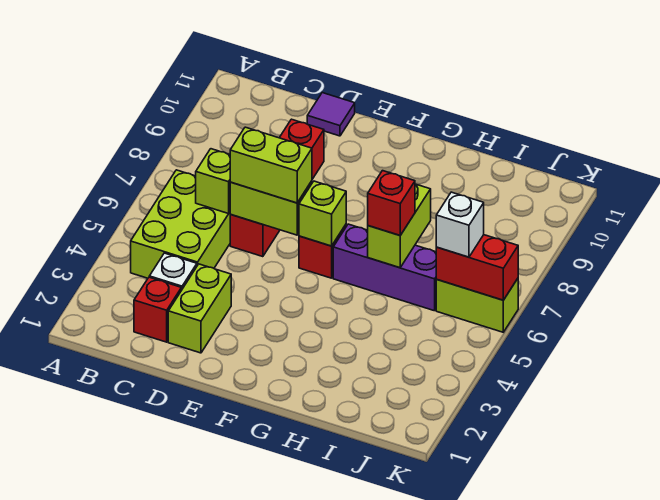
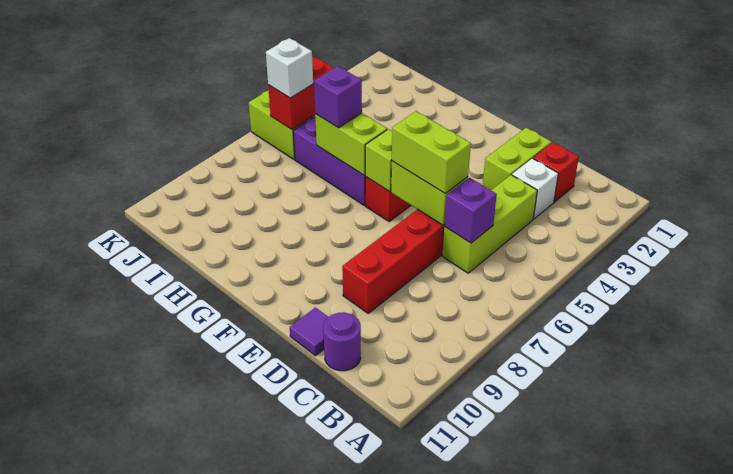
lime brick B4:C6 level 1 -> lime brick C4:C6 level 1
lime brick C6 level 2 -> purple brick C6 level 2
none -> purple round brick C11 level 1
lime brick H6:H7 level 2 -> lime brick G6:H6 level 2
red brick H6 level 3 -> purple brick H6 level 3
red brick J6:K6 level 2 -> red brick J5:J6 level 2

